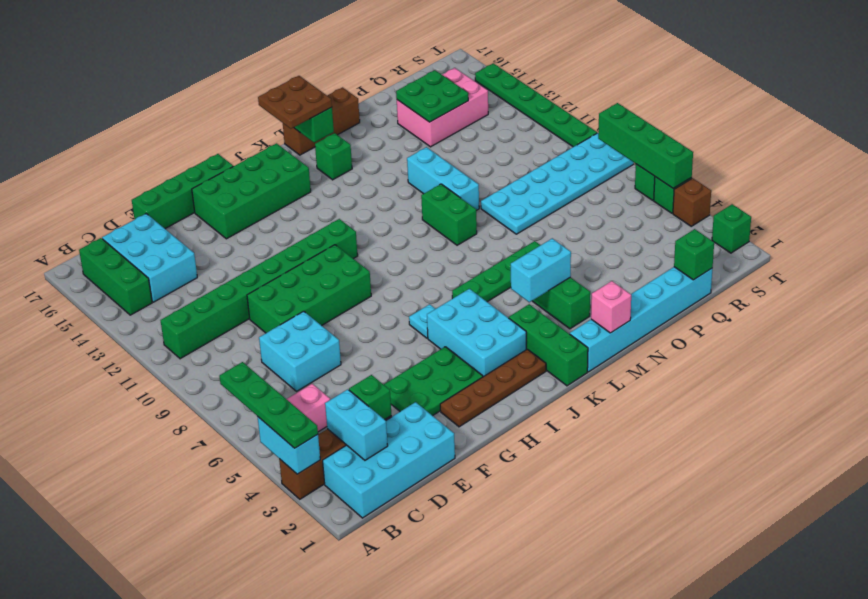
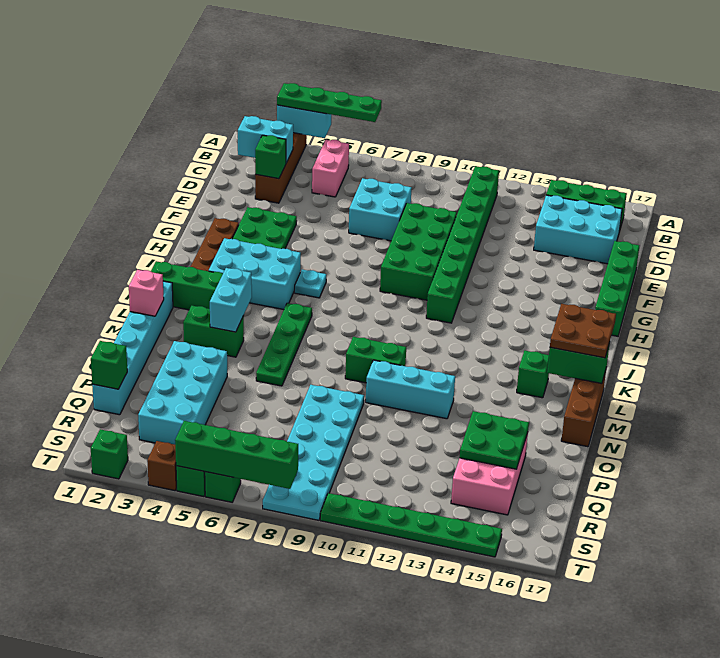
cyan brick B1:E2 level 1 -> cyan brick O3:R4 level 1
green brick G15:J16 level 1 -> none

